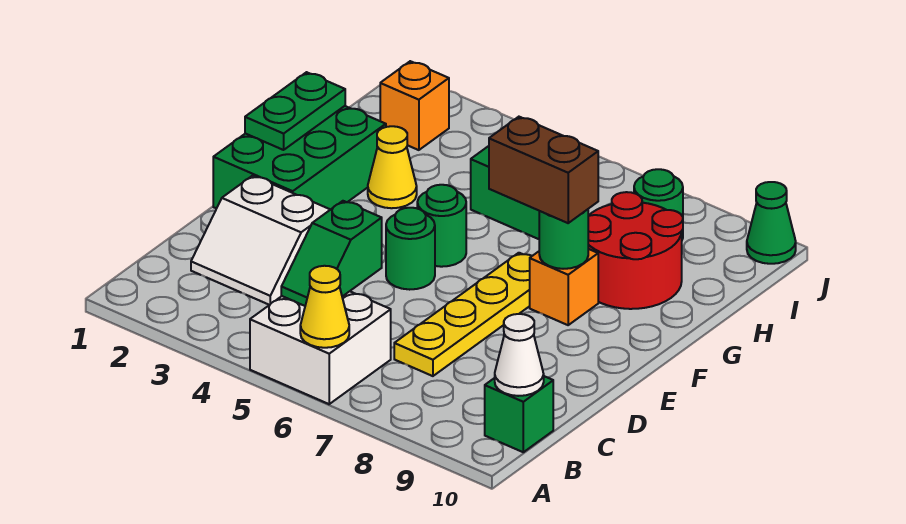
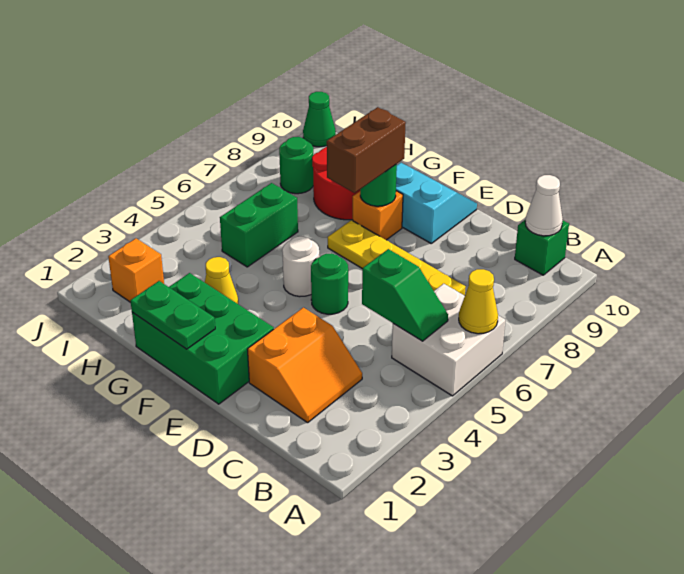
white slope C2:D3 level 1 top D -> orange slope C2:D3 level 1 top D
none -> cyan slope E9:F10 level 1 top 9
green round brick F5 level 1 -> white round brick F5 level 1

